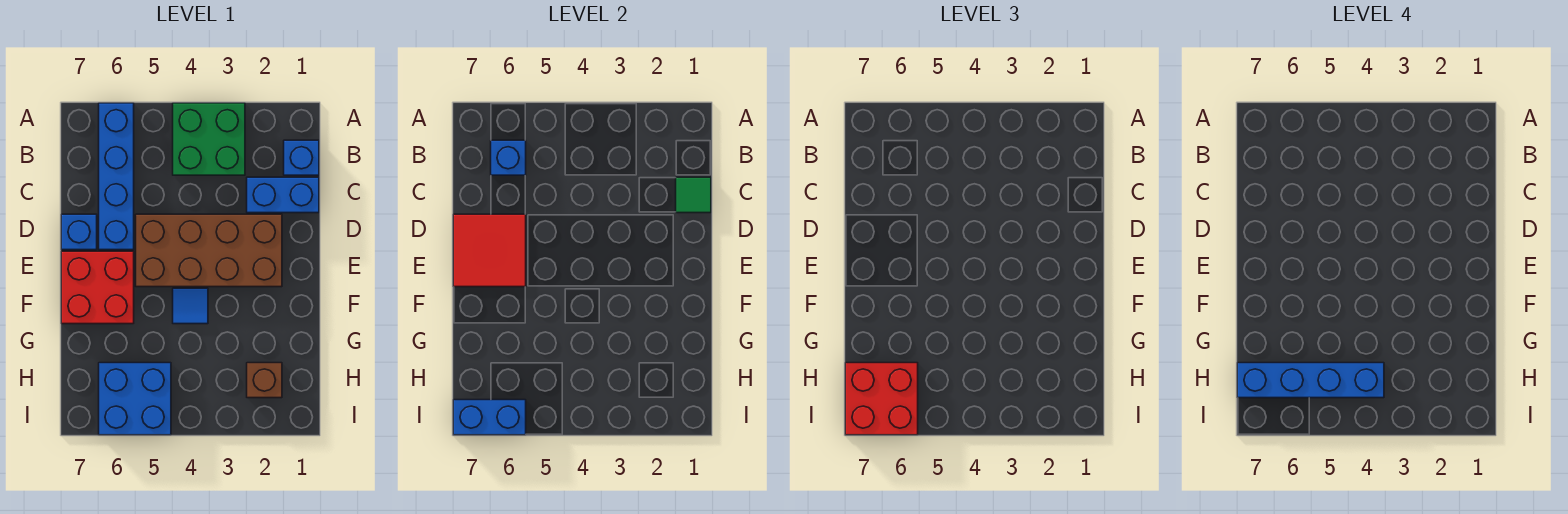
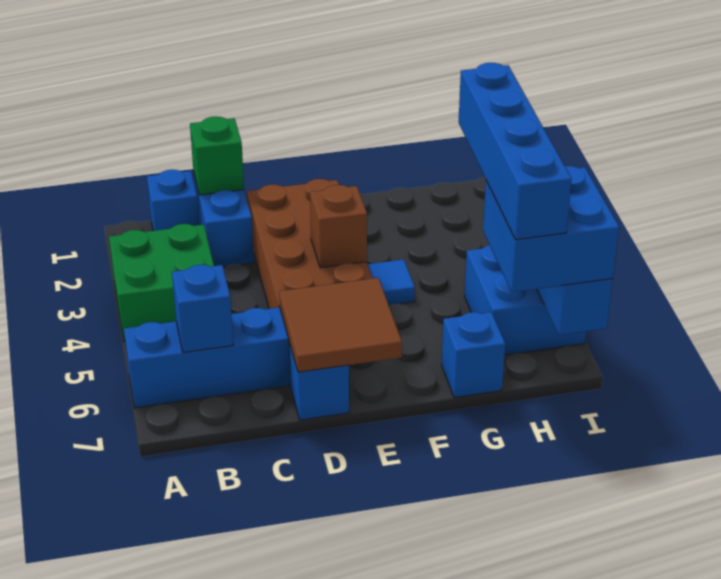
green tile C1 level 2 -> green brick C1 level 2
red tile D6:E7 level 2 -> brown tile D6:E7 level 2
red brick E6:F7 level 1 -> none
none -> blue brick G7 level 1
brown brick H2 level 1 -> brown brick E4 level 2
red brick H6:I7 level 3 -> blue brick H6:I7 level 3

